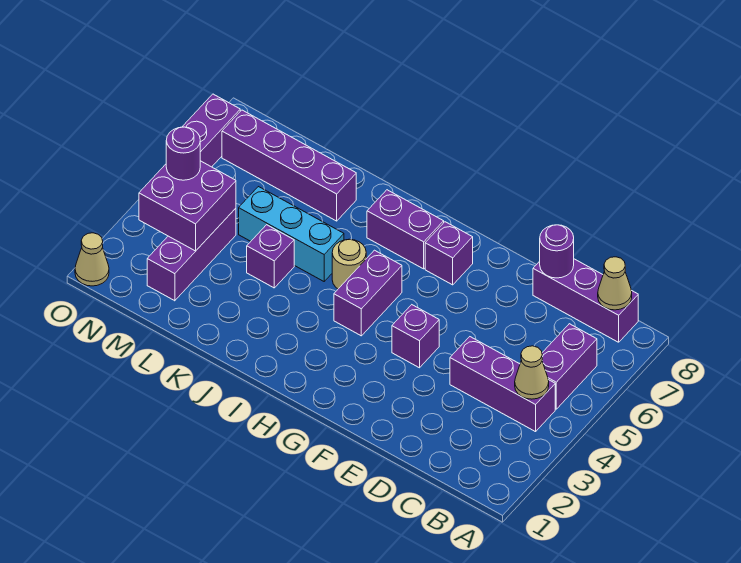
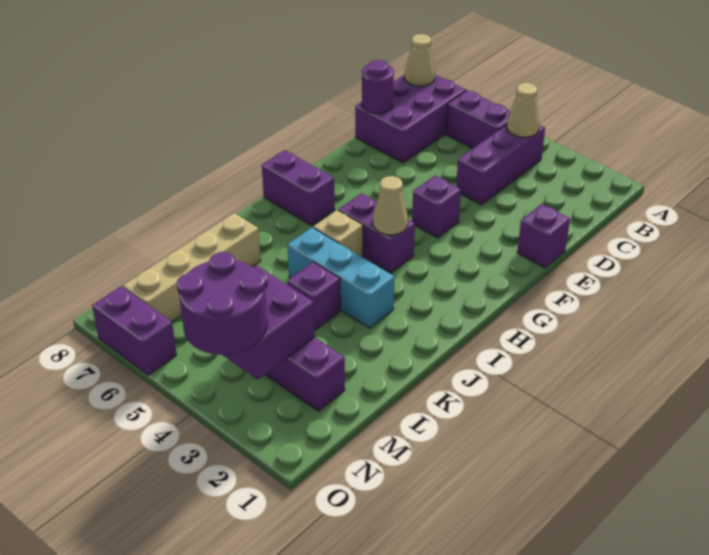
purple brick B8:D8 level 1 -> purple brick B7:D8 level 1
purple brick G7 level 1 -> purple brick E1 level 1
purple brick H7:I7 level 1 -> purple brick H7:H8 level 1
tan round brick I5 level 1 -> tan brick I5 level 1
cyan brick J5:L5 level 1 -> cyan brick J3:J5 level 1
purple brick K7:N7 level 1 -> tan brick K7:N7 level 1
purple round brick N4 level 3 -> purple round brick N3:O4 level 3
tan cone O1 level 1 -> tan cone H4 level 2

